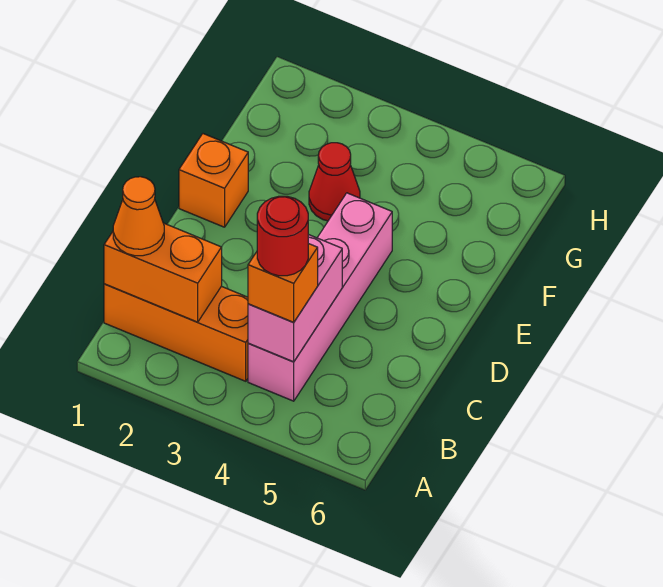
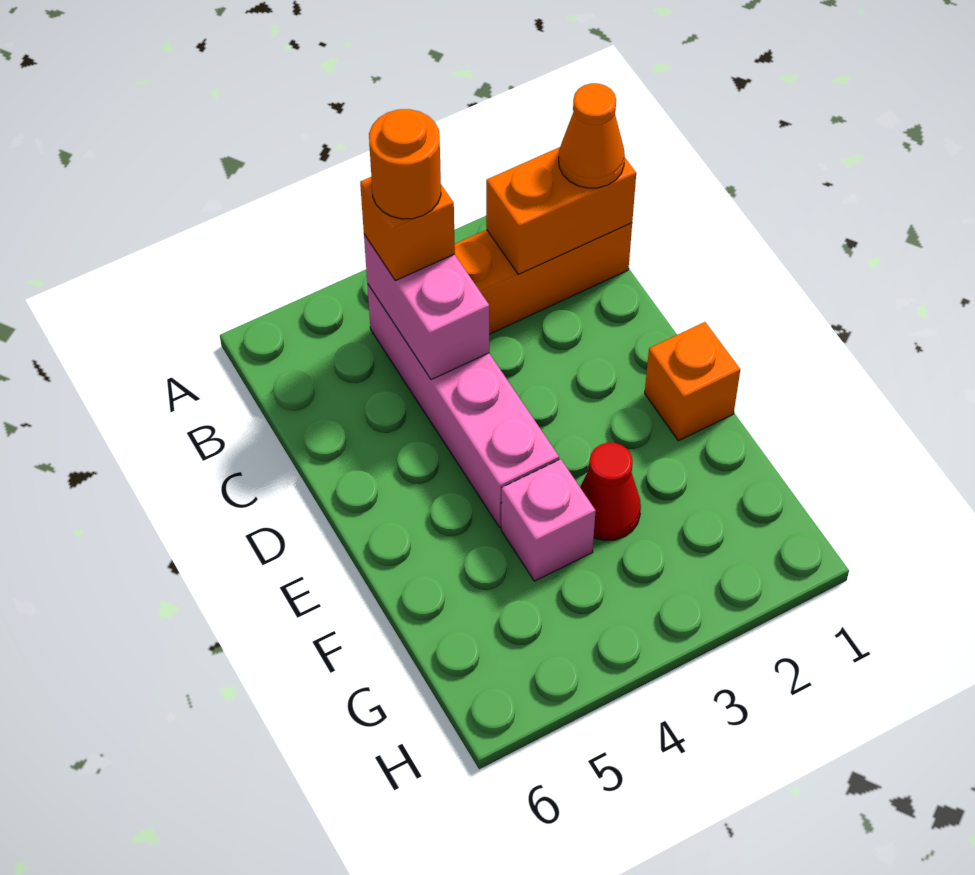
red round brick B4 level 4 -> orange round brick B4 level 4
none -> pink brick F4 level 1

